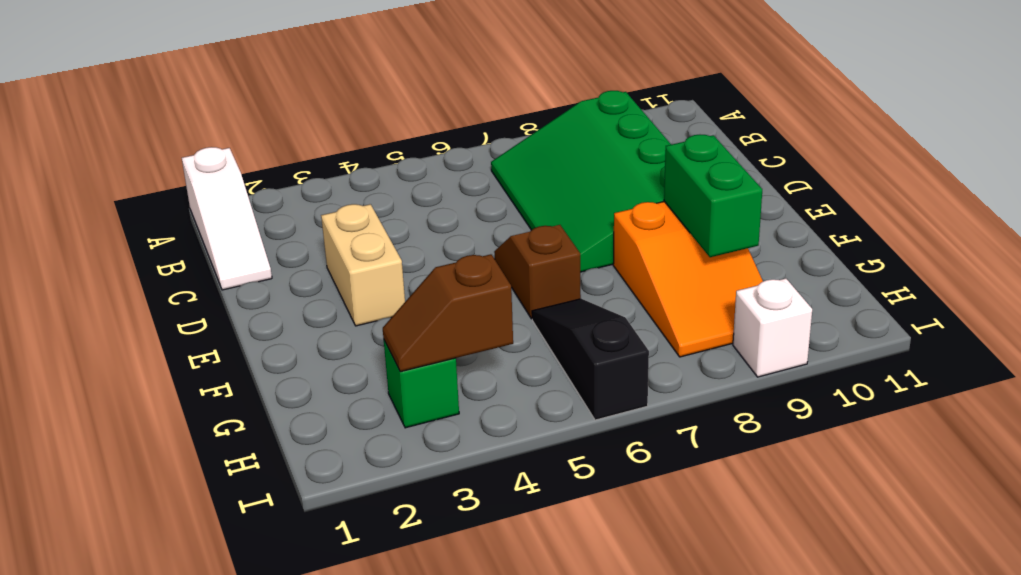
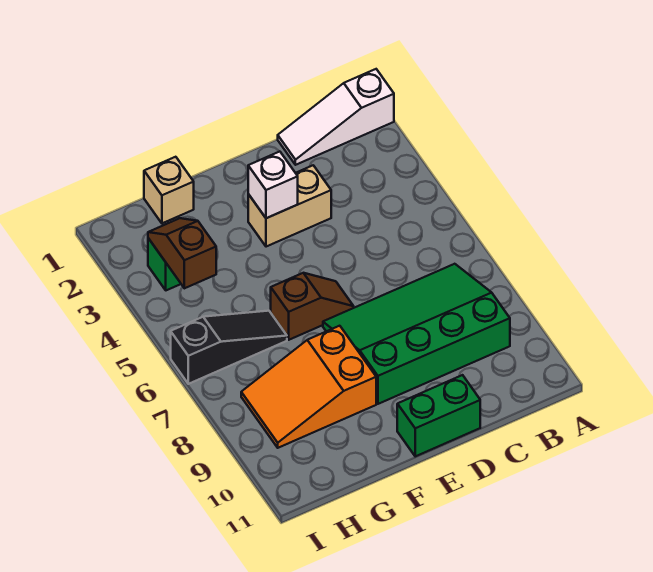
green brick F9:G9 level 2 -> green brick D11:E11 level 1
none -> tan brick G1 level 1
white brick I9 level 1 -> white brick E3 level 2

